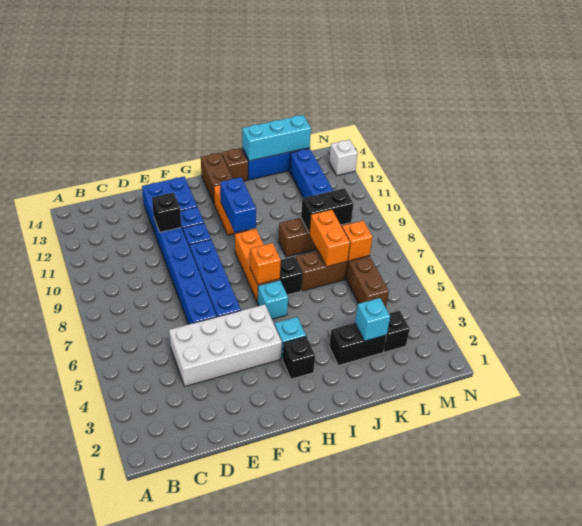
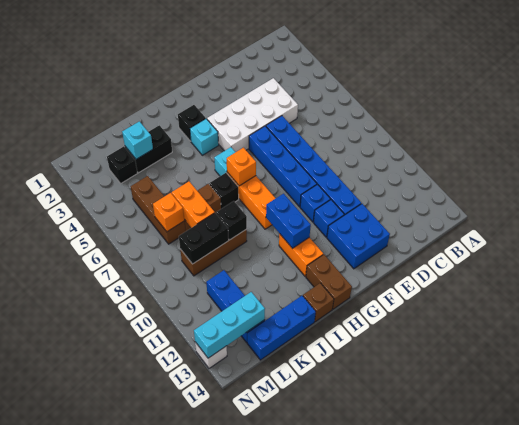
black brick E11 level 2 -> black brick J9 level 2
cyan brick J14:L14 level 2 -> cyan brick L13:N13 level 2

